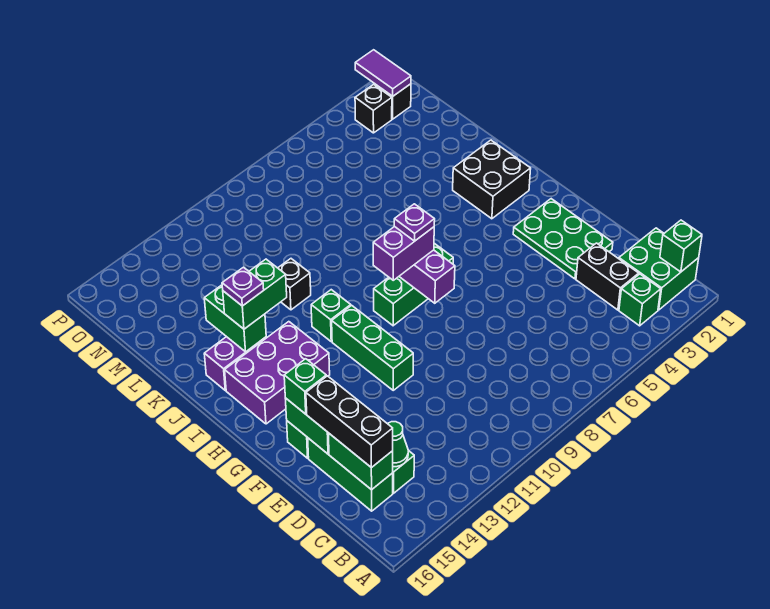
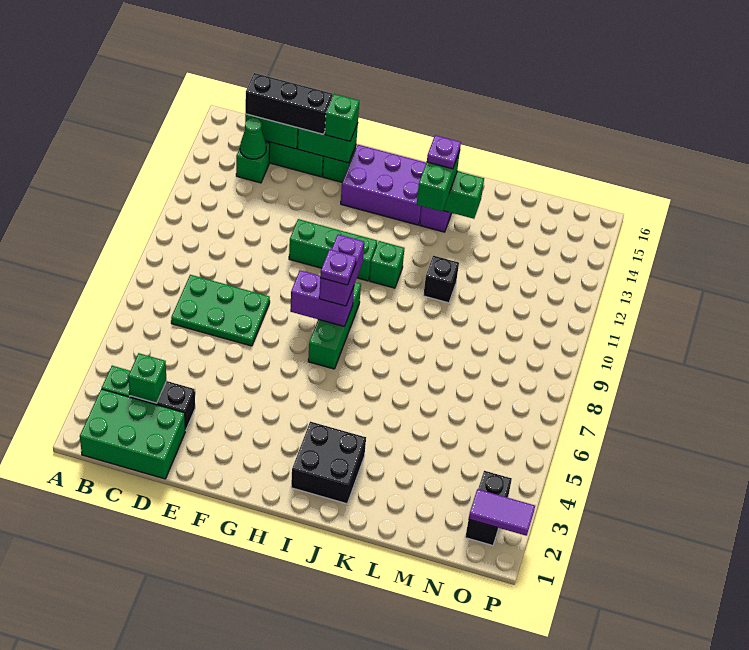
green brick B1:C2 level 1 -> green brick B1:D2 level 1
green brick B1 level 2 -> green brick C3 level 2
green plate E2:G3 level 1 -> green plate C7:E8 level 1
purple brick H13:I15 level 1 -> purple brick G14:I15 level 1

